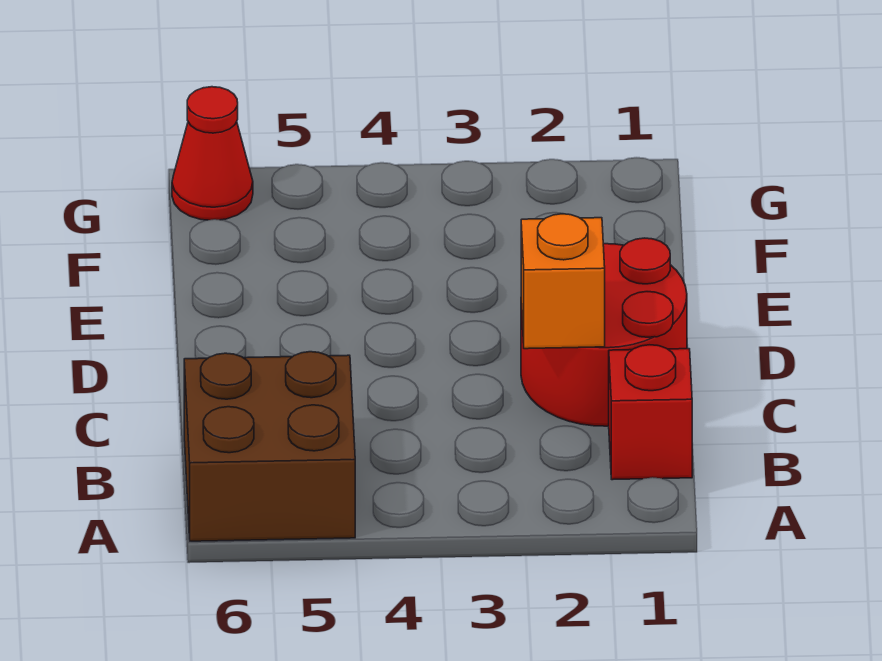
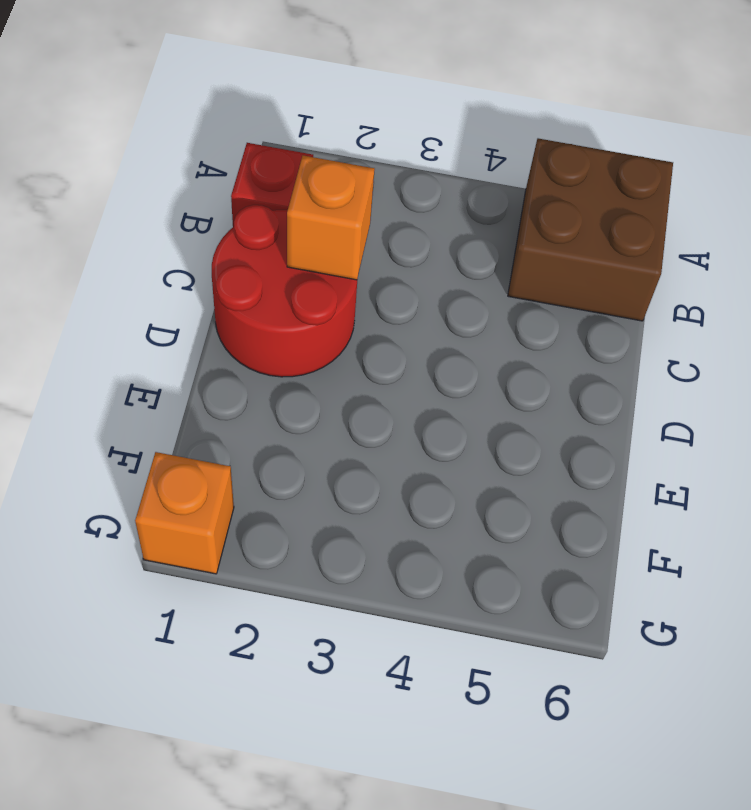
none -> orange brick G1 level 1
red cone G6 level 1 -> none

